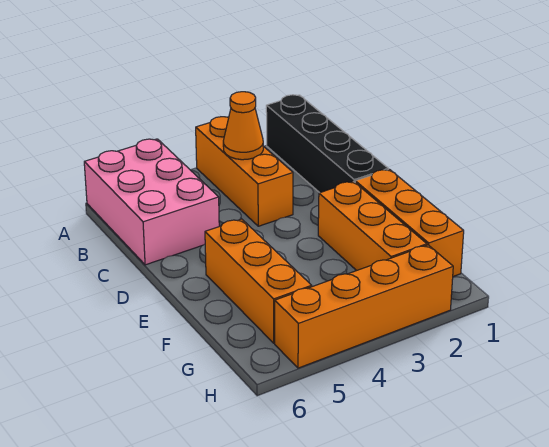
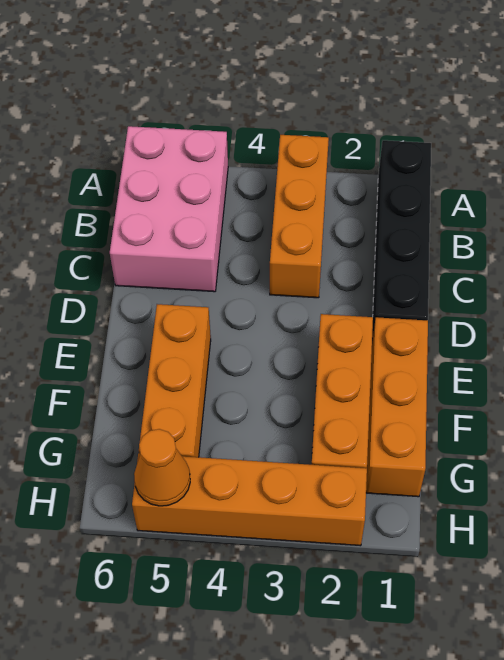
orange cone B3 level 2 -> orange cone H5 level 2

